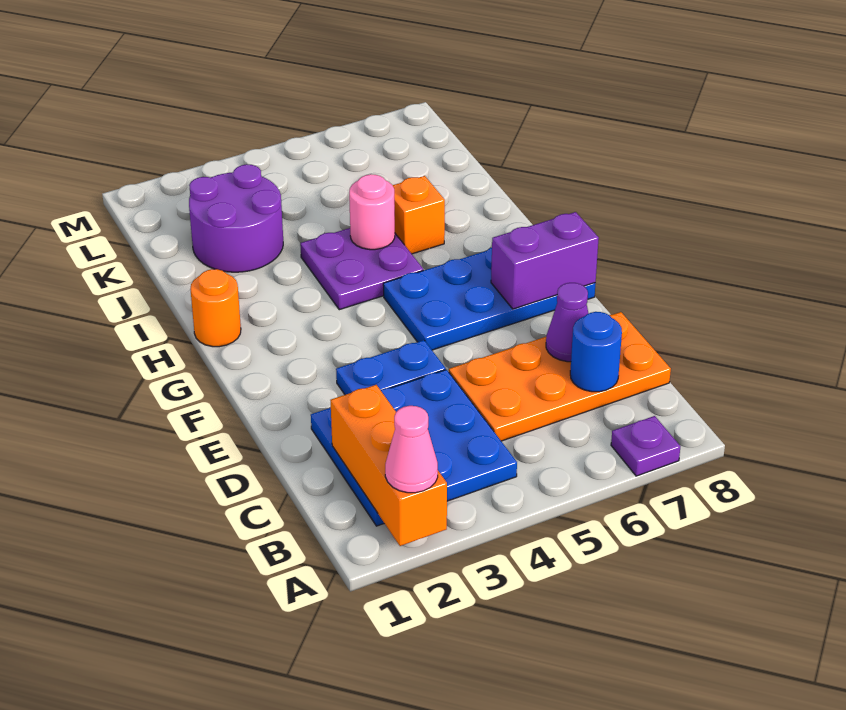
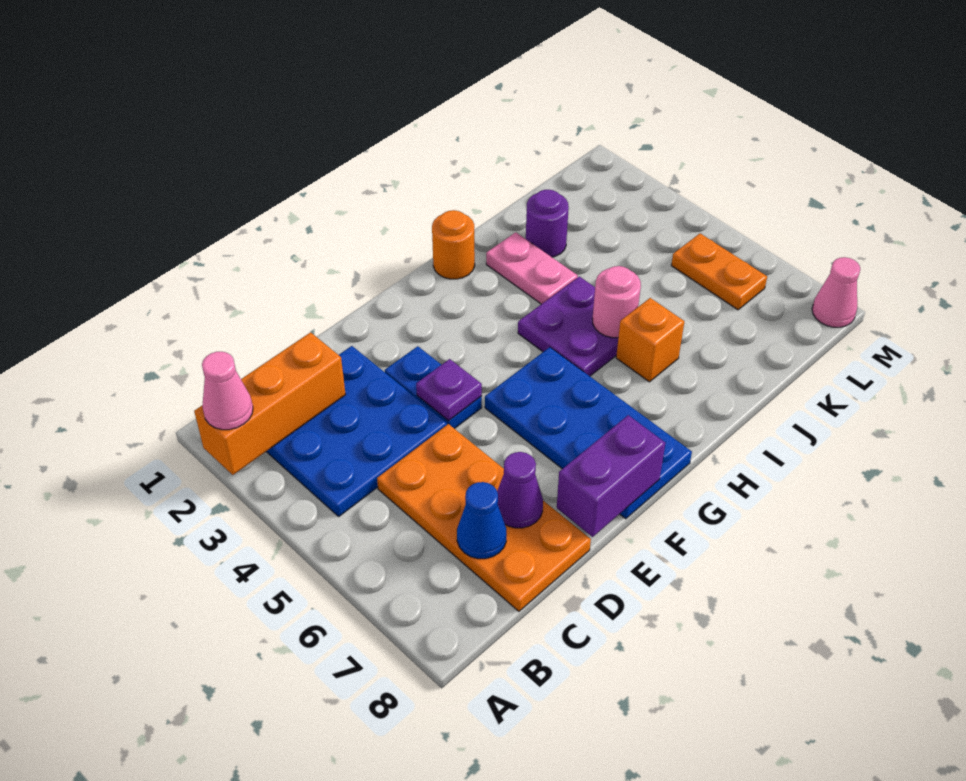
purple plate A7 level 1 -> purple plate E4 level 2
blue round brick C7 level 2 -> blue cone C7 level 2
purple brick F7:F8 level 2 -> purple brick E8:F8 level 2
none -> pink plate I2:I3 level 1
purple round brick J2:K3 level 1 -> purple round brick J2 level 1
none -> orange plate L5:L6 level 1
none -> pink cone M8 level 1

